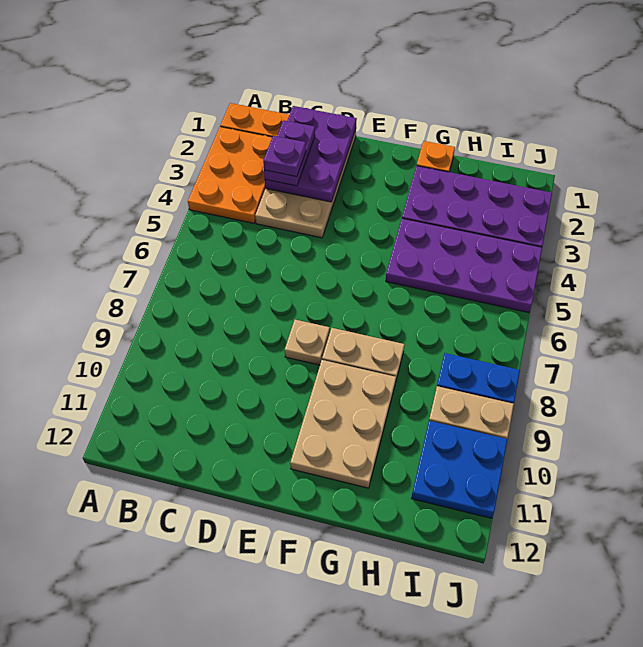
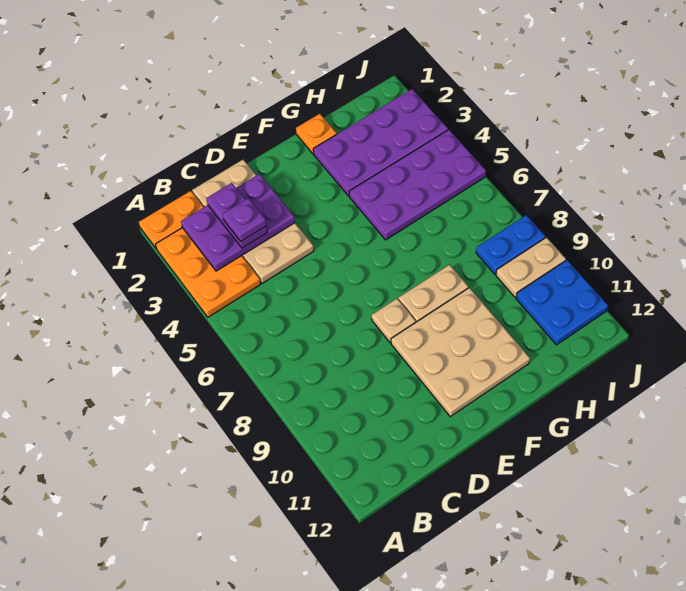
purple plate C1:D3 level 2 -> purple plate B2:D3 level 2
tan plate F9:G11 level 1 -> tan plate E9:G11 level 1

